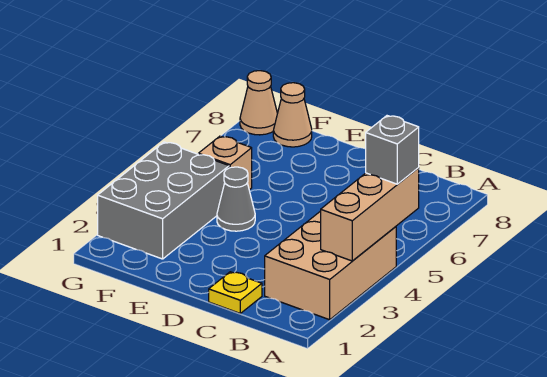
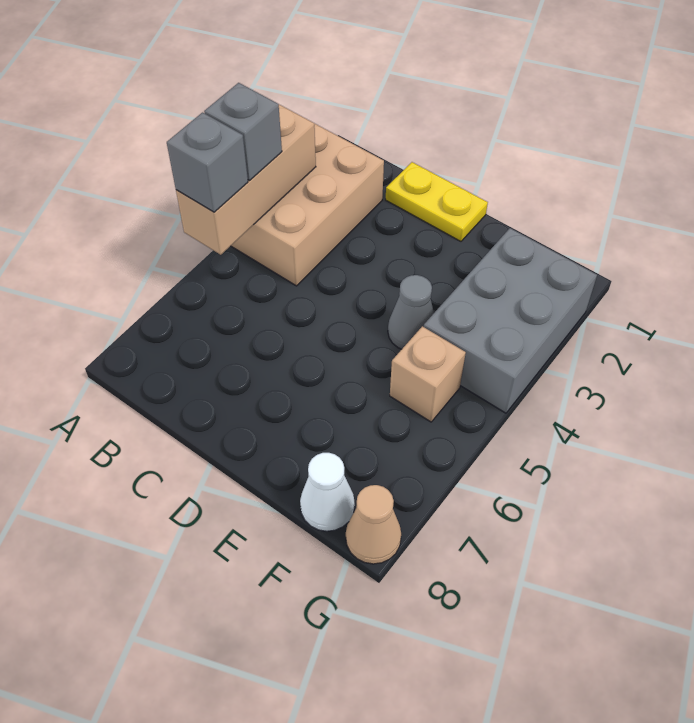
none -> grey brick A4 level 3
yellow plate C1 level 1 -> yellow plate C1:D1 level 1
tan cone F8 level 1 -> white cone F8 level 1

